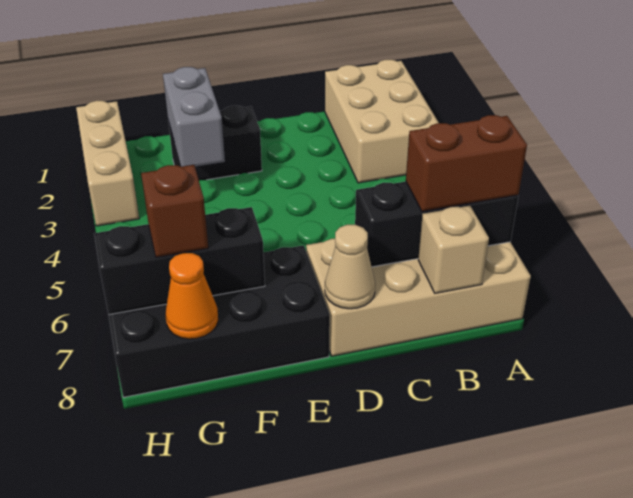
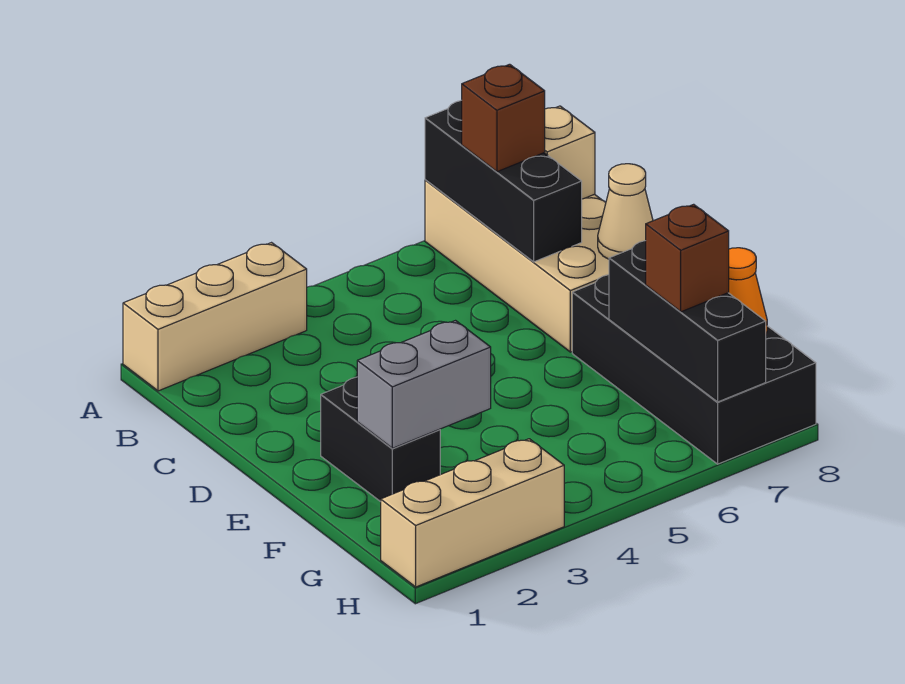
tan brick A1:B3 level 1 -> tan brick A1:A3 level 1
brown brick A7:B7 level 3 -> brown brick B7 level 3

